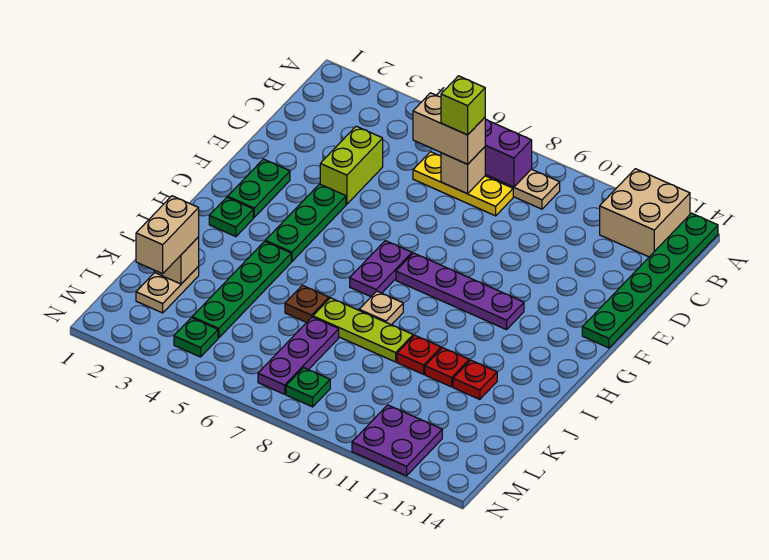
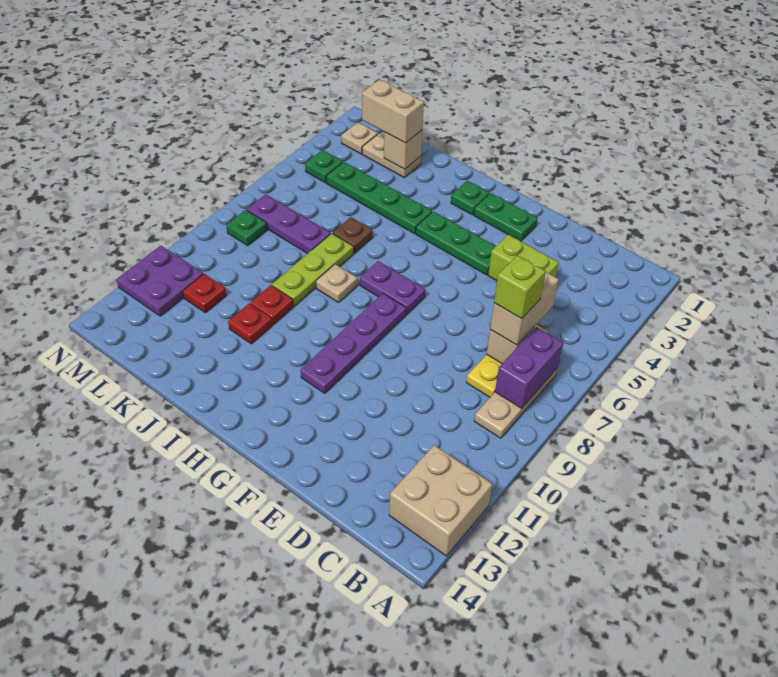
green plate A14:F14 level 1 -> none
red plate J12 level 1 -> red plate L11 level 1
none -> tan plate M2 level 1

